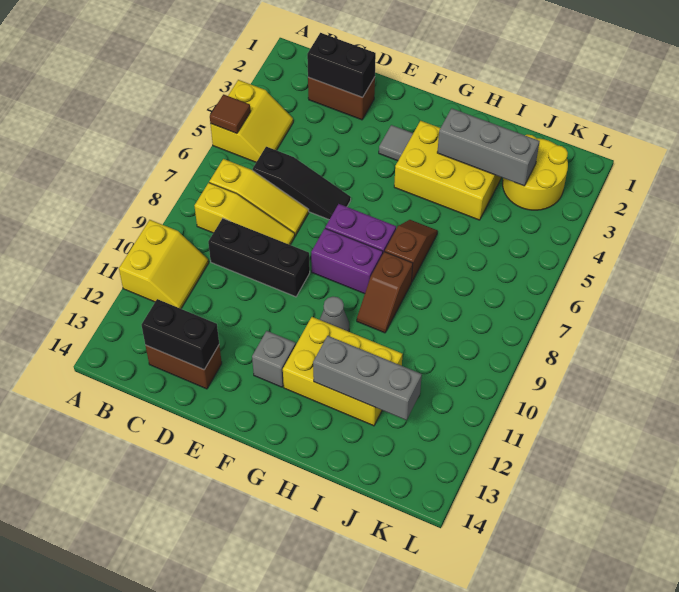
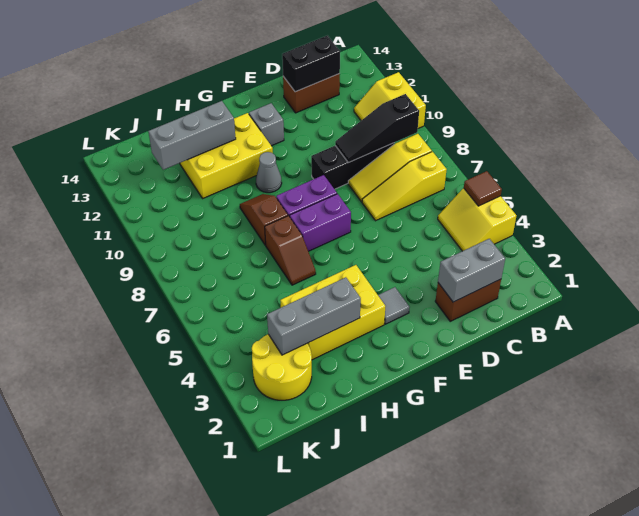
black brick C2:D2 level 2 -> grey brick C2:D2 level 2
black slope C6:E6 level 1 top C -> black slope B9:D9 level 2 top B

